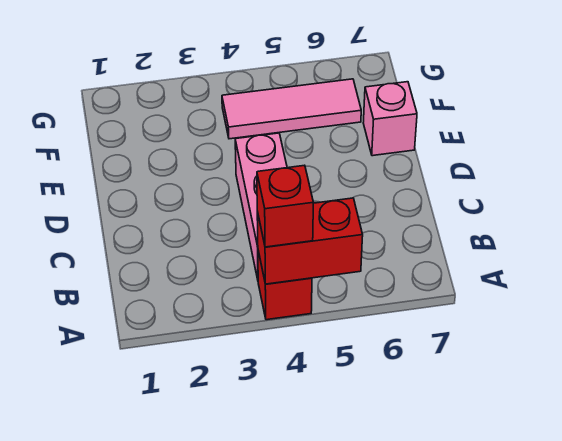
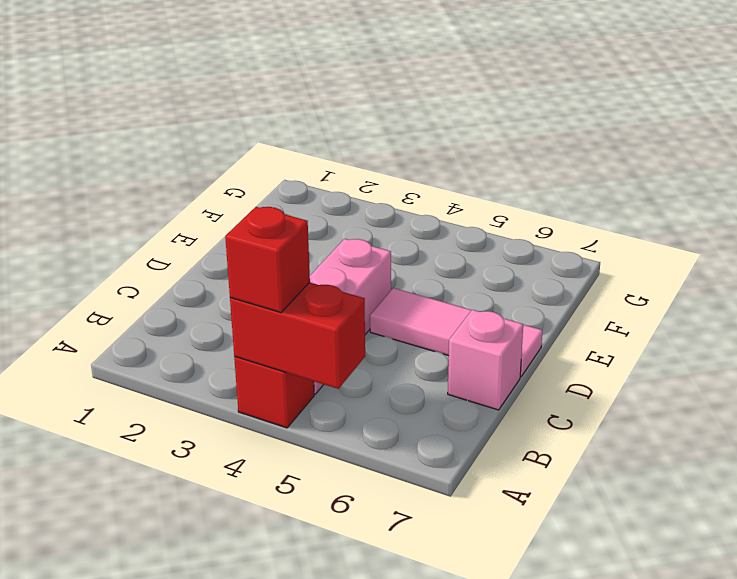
pink brick E7 level 1 -> pink brick C7 level 1
pink tile F4:F6 level 1 -> pink tile D5:D7 level 1

